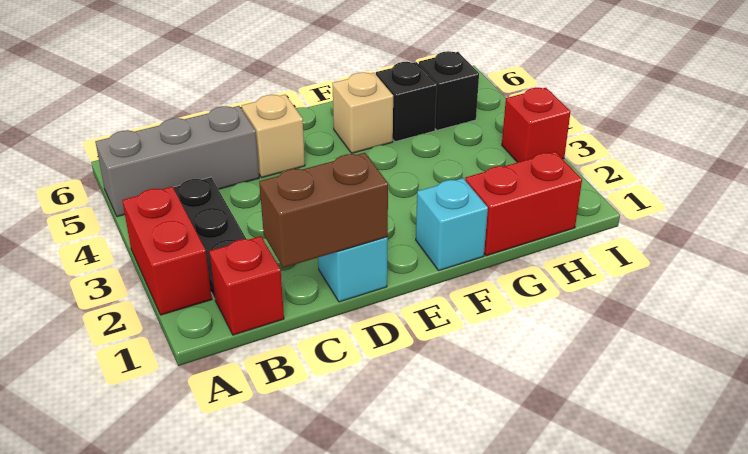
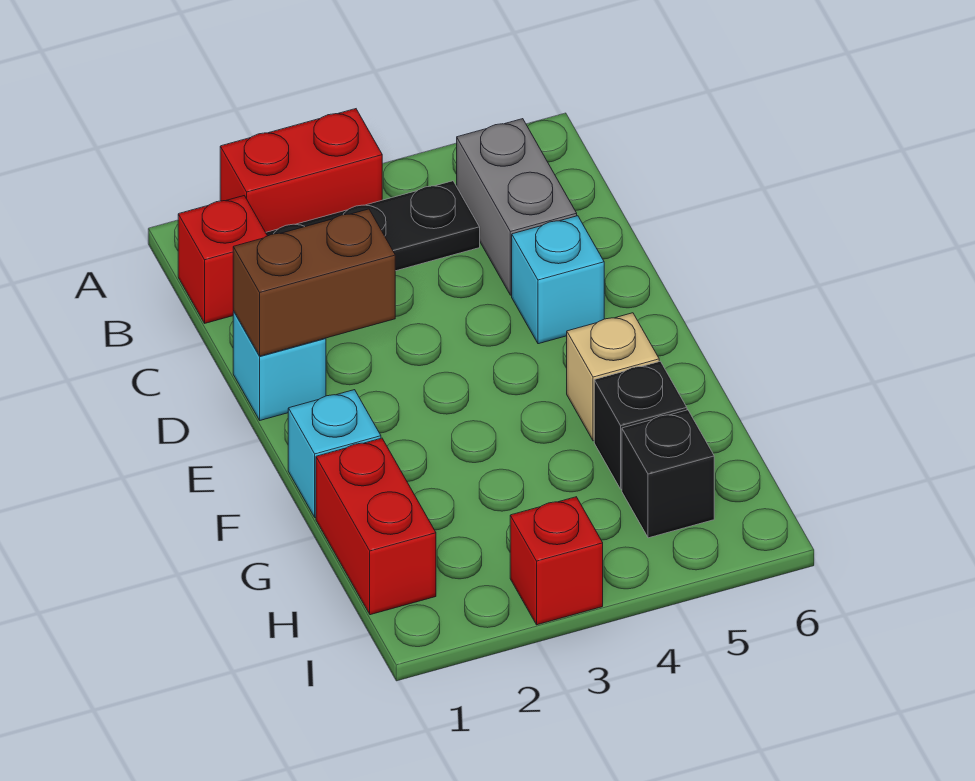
grey brick A5:C5 level 1 -> grey brick B5:C5 level 1
brown brick C1:D1 level 2 -> brown brick D1:D2 level 2
tan brick D5 level 1 -> cyan brick D5 level 1

